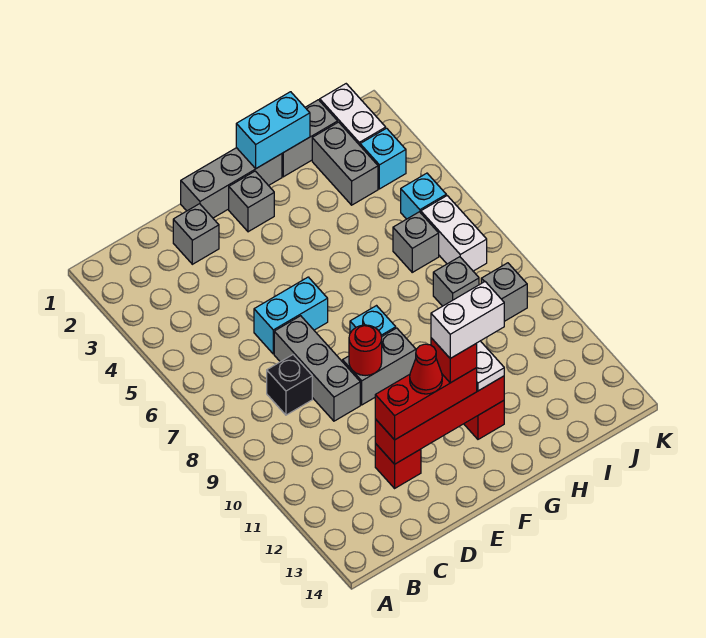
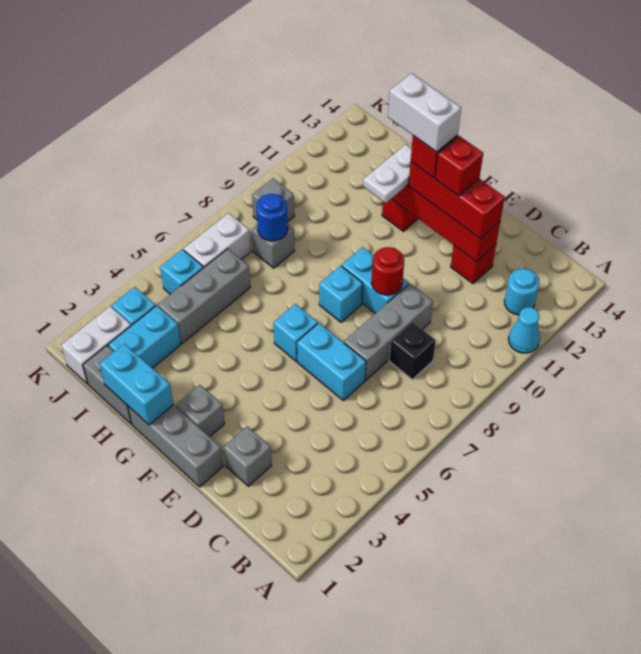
none -> cyan cone A11 level 1
none -> cyan round brick B12 level 1
grey brick E9:F9 level 1 -> cyan brick E9:F9 level 1
red cone E12 level 4 -> red brick E12 level 4
none -> cyan brick F6 level 1
grey brick I2:I3 level 1 -> cyan brick I2:I3 level 1
grey brick I6 level 1 -> grey brick I4:I6 level 1
none -> blue round brick I8 level 2

